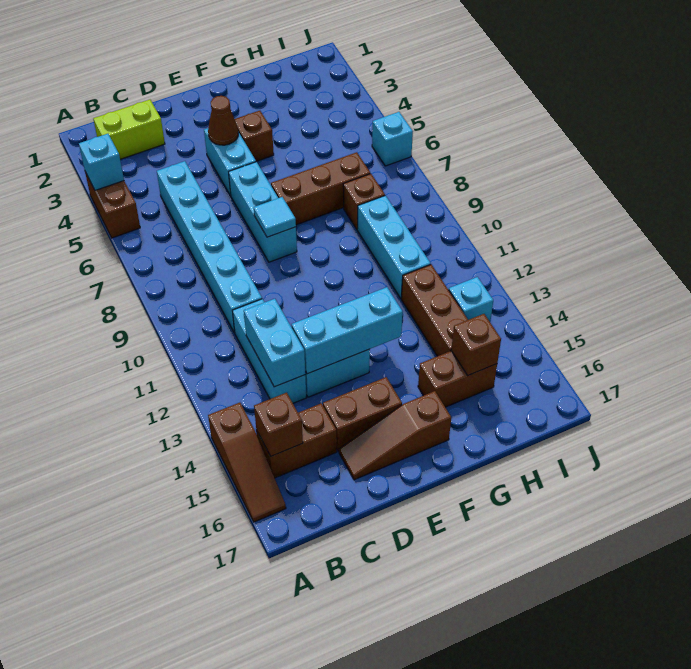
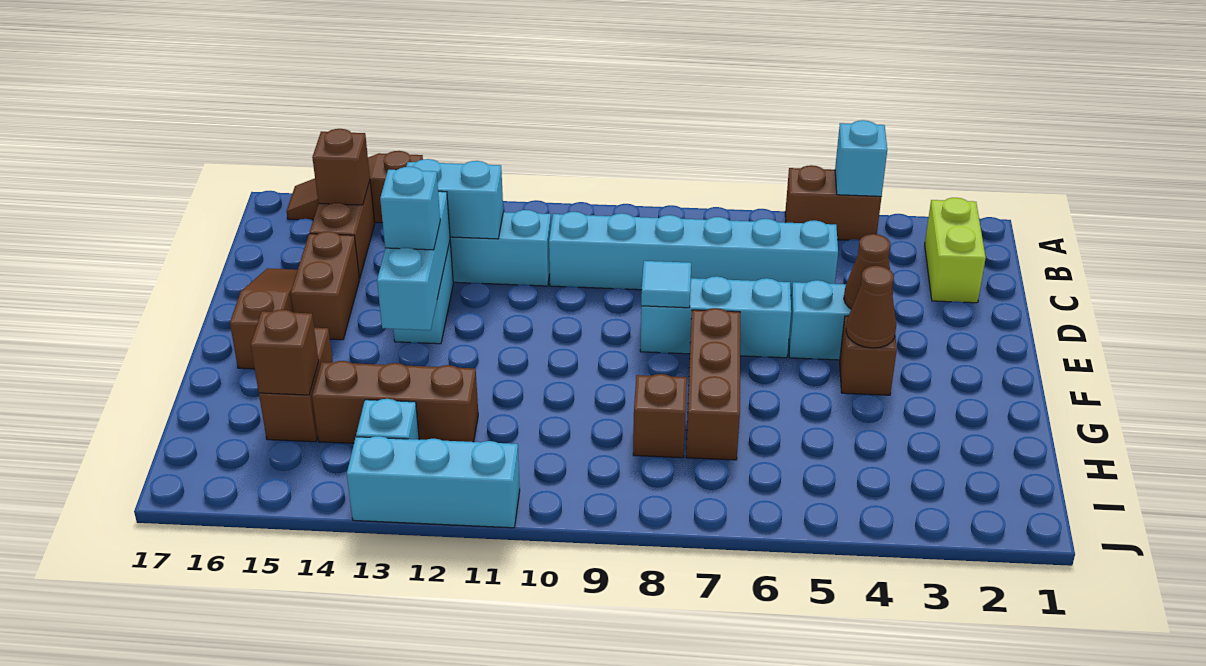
none -> brown cone F4 level 2
cyan brick H9:H11 level 1 -> cyan brick J11:J13 level 1
cyan brick J6 level 1 -> cyan brick E13 level 3

